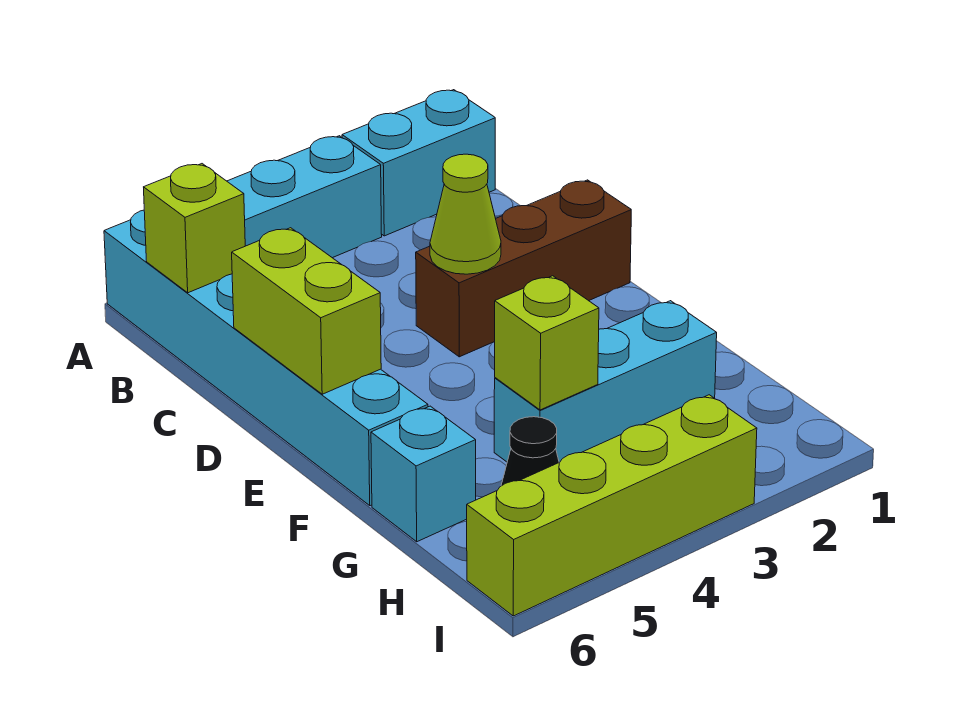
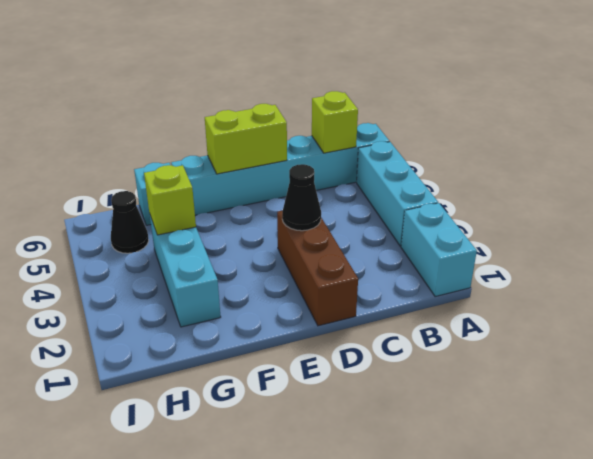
lime cone D3 level 2 -> black cone D3 level 2
lime brick I3:I6 level 1 -> none

